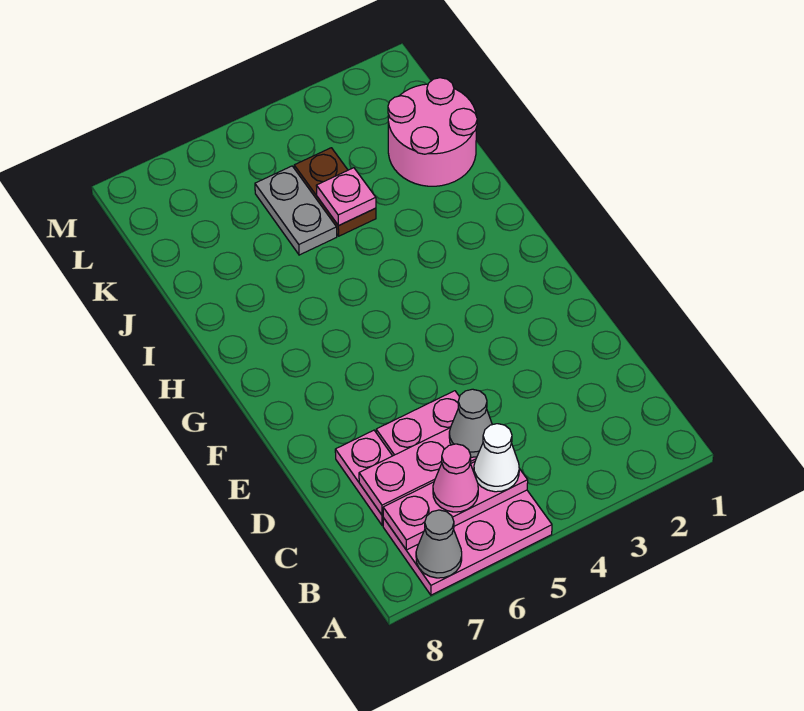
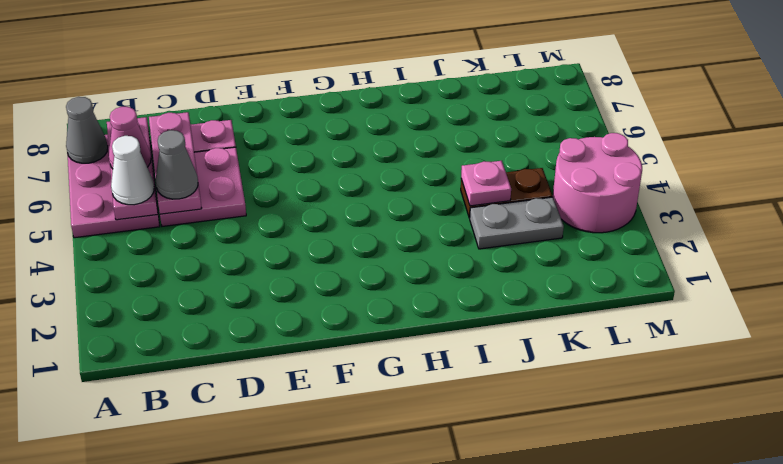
pink round brick J1:K2 level 1 -> pink round brick L3:M4 level 1
grey plate J5:K5 level 1 -> grey plate J3:K3 level 1

